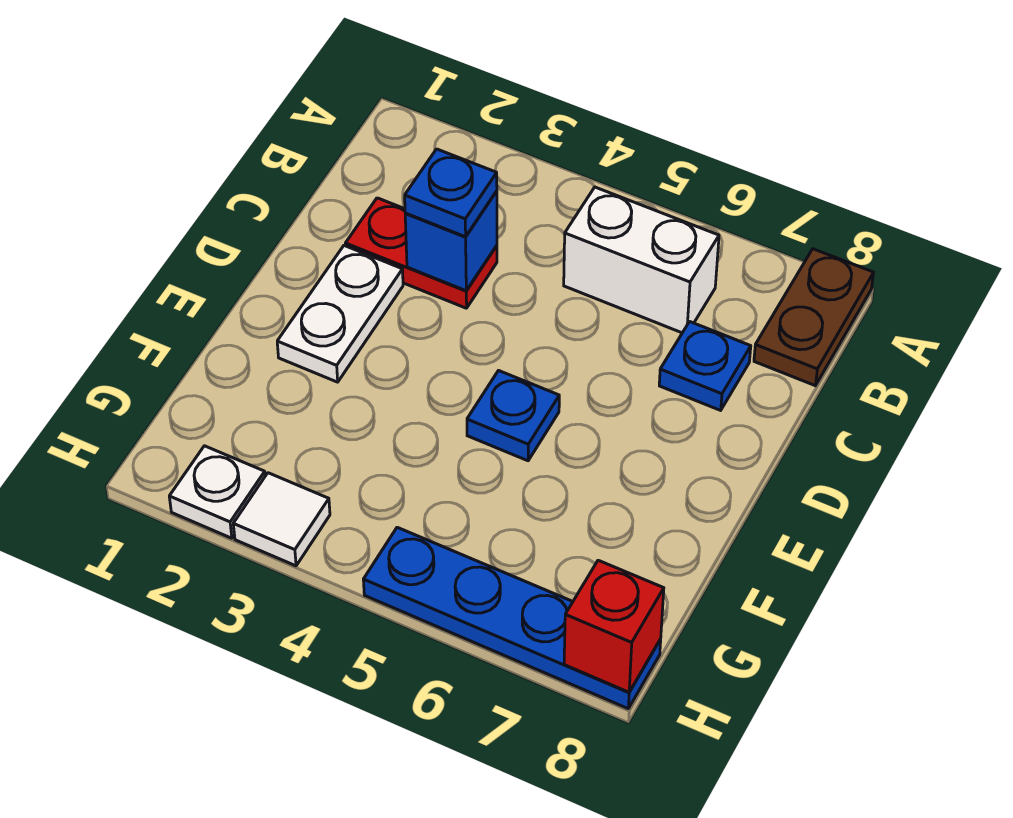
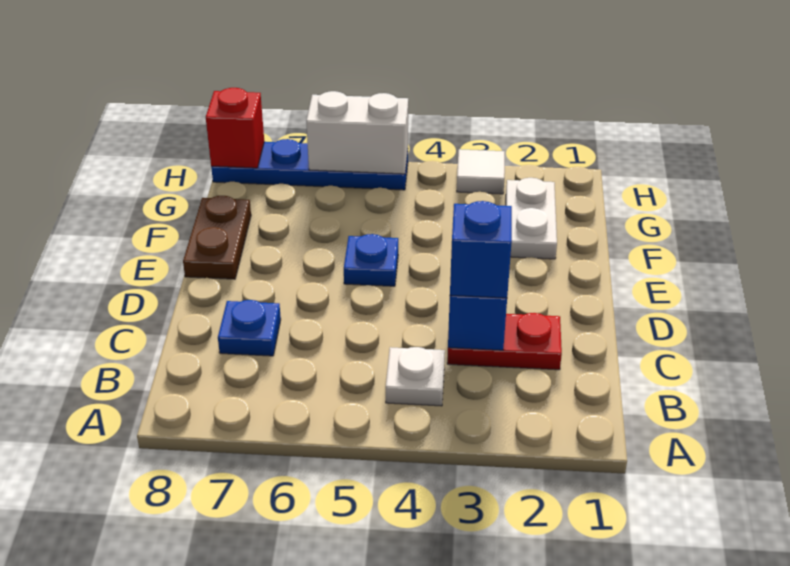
brown plate A8:B8 level 1 -> brown plate E8:F8 level 1
white brick B5:B6 level 1 -> white brick H5:H6 level 2
blue plate C3 level 3 -> blue brick C3 level 3
white plate D2:E2 level 1 -> white plate F2:G2 level 1
white plate H2 level 1 -> white plate B4 level 1

